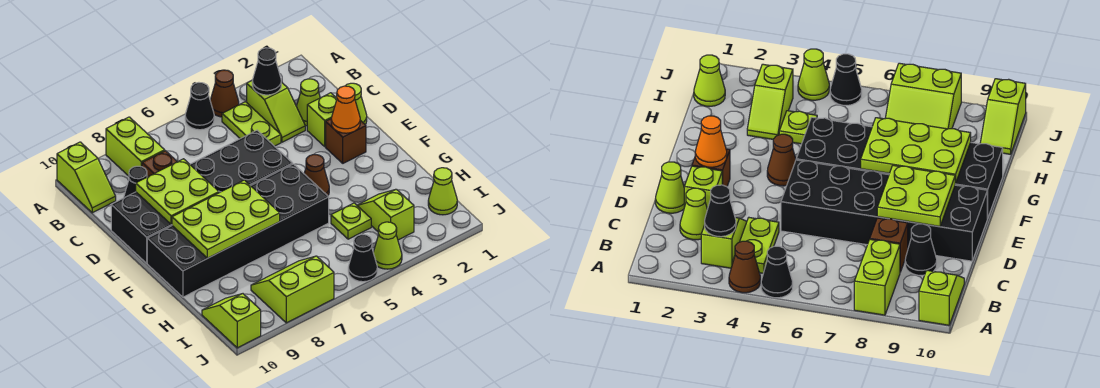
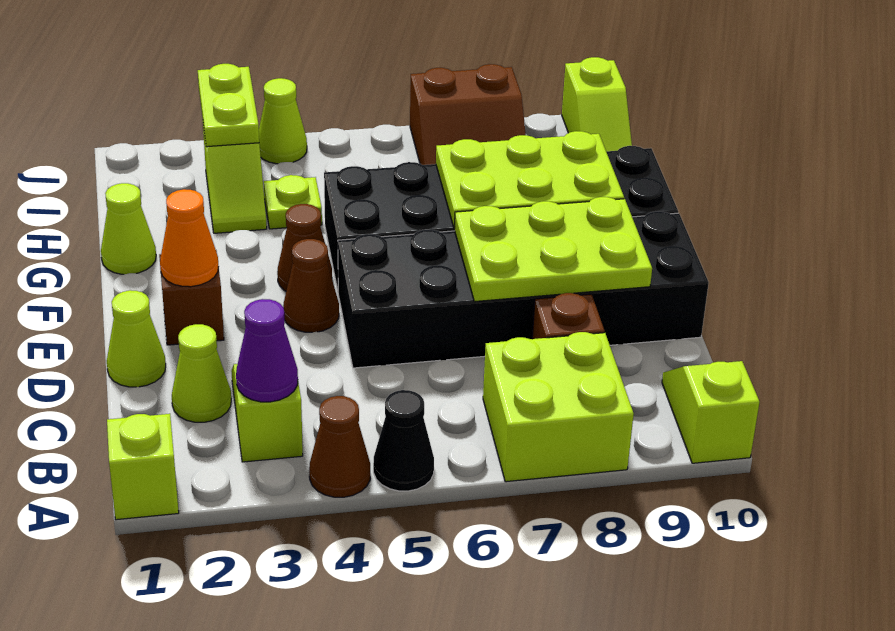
lime brick A8:B8 level 1 -> lime brick A7:B8 level 1
black cone B3 level 2 -> purple cone B3 level 2
lime plate B4:C4 level 1 -> lime plate I3:J3 level 2
black cone C9 level 1 -> none
lime brick D2 level 1 -> lime brick A1 level 1
lime plate D8:E9 level 2 -> lime plate D7:E9 level 2
none -> brown cone E4 level 1
lime cone I1 level 1 -> lime cone G1 level 1
lime slope I7:J8 level 1 top J -> brown slope I7:J8 level 1 top J
black cone J5 level 1 -> none

